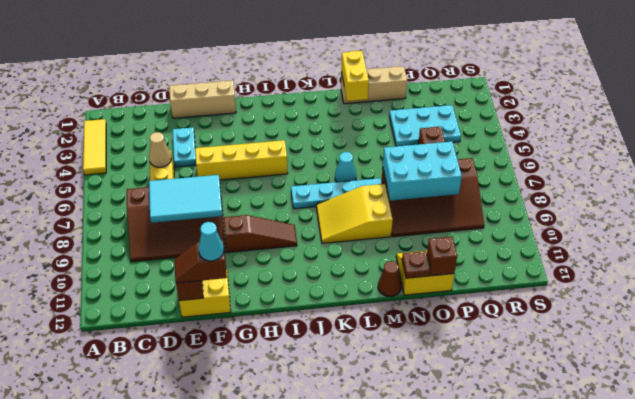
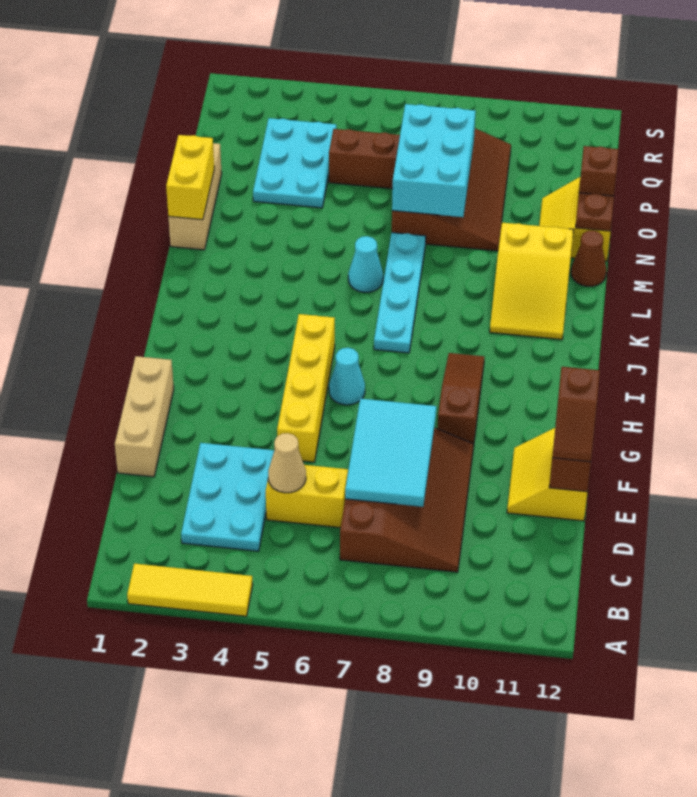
cyan plate E3:E4 level 1 -> cyan plate C3:E4 level 1
cyan cone F12 level 4 -> cyan cone H6 level 1
yellow slope K8:M9 level 1 top M -> yellow slope K10:M11 level 1 top M
yellow brick M1:M2 level 2 -> yellow brick M1:N1 level 2

